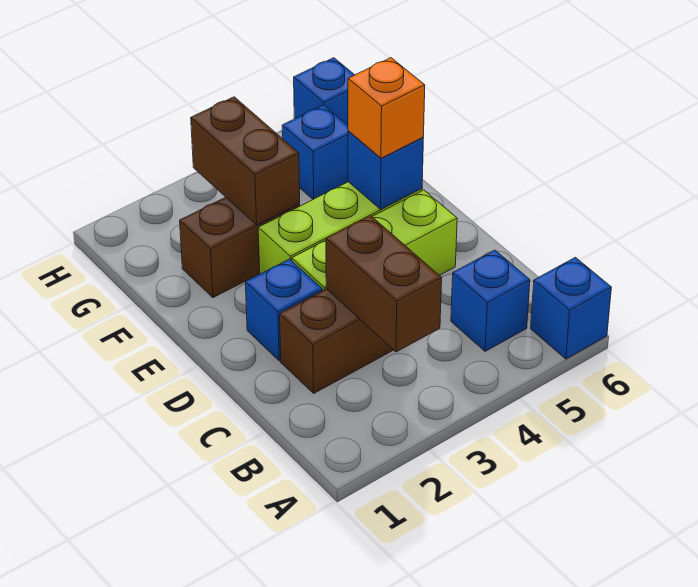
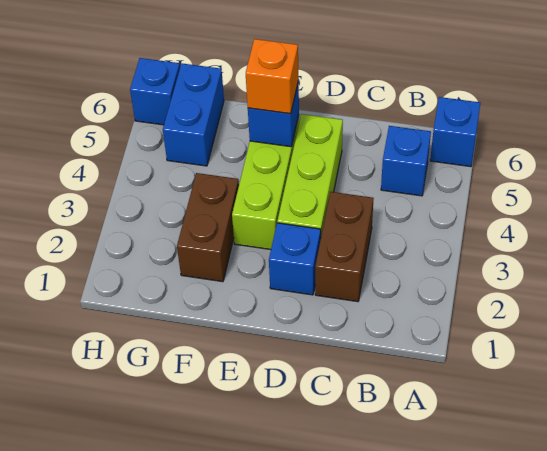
brown brick B3:C3 level 2 -> none
brown brick F3:G3 level 2 -> none
blue brick G5 level 1 -> blue brick G5:G6 level 1

